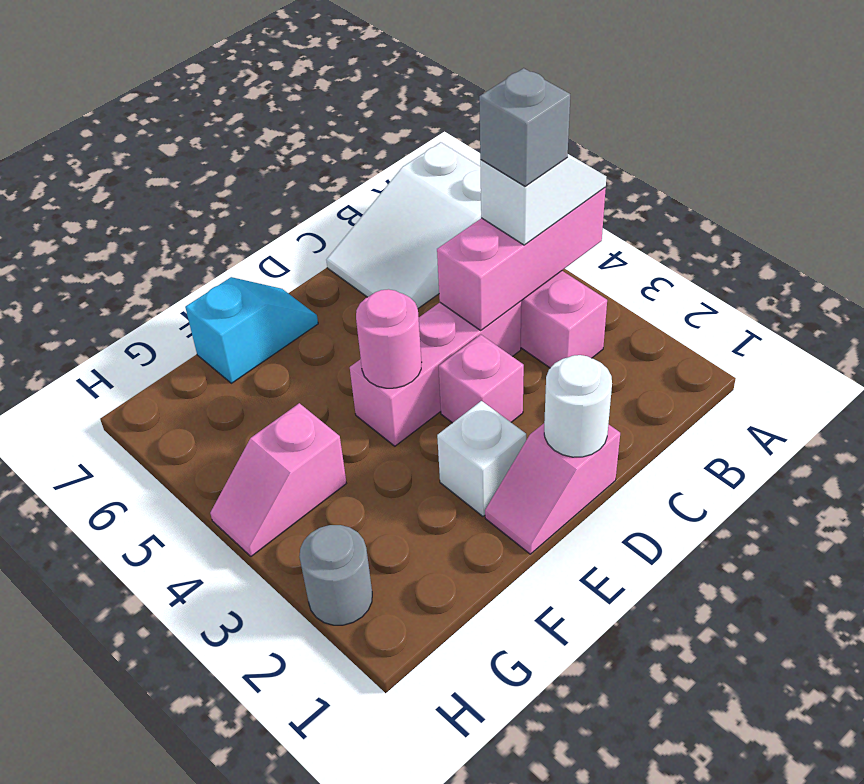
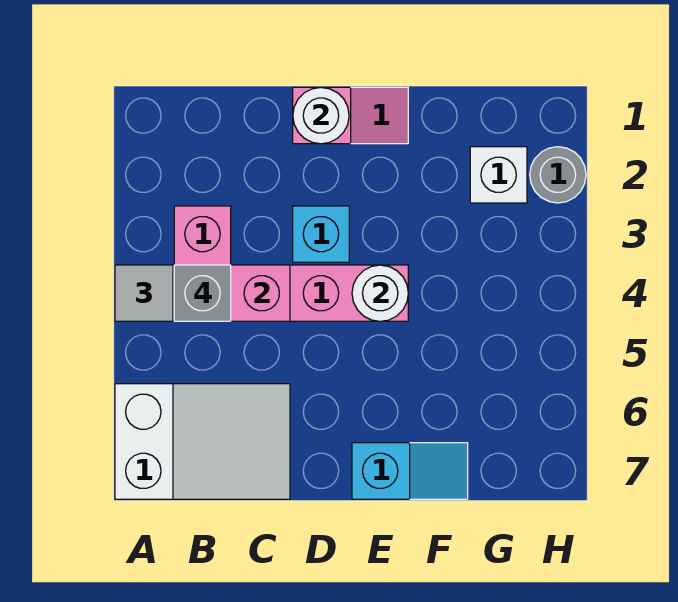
pink brick D3 level 1 -> cyan brick D3 level 1
white brick E2 level 1 -> white brick G2 level 1
pink round brick E4 level 2 -> white round brick E4 level 2
cyan slope E7:F7 level 1 top F -> cyan slope E7:F7 level 1 top E
pink slope G4:H4 level 1 top G -> none

